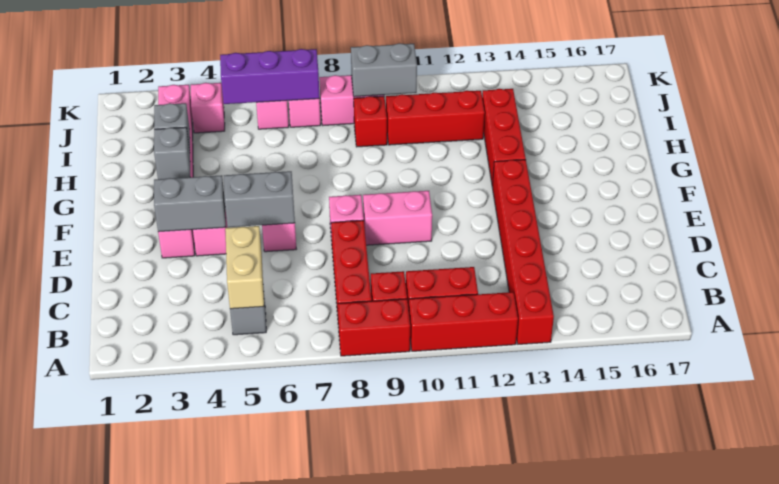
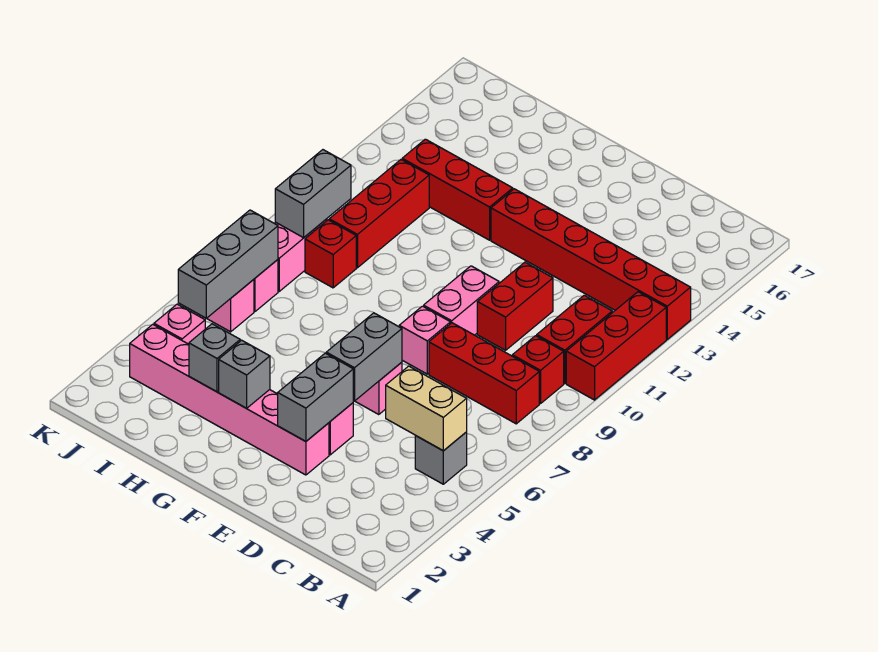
red brick A8:A9 level 1 -> red brick D10:D11 level 1
purple brick J5:J7 level 2 -> grey brick J5:J7 level 2

